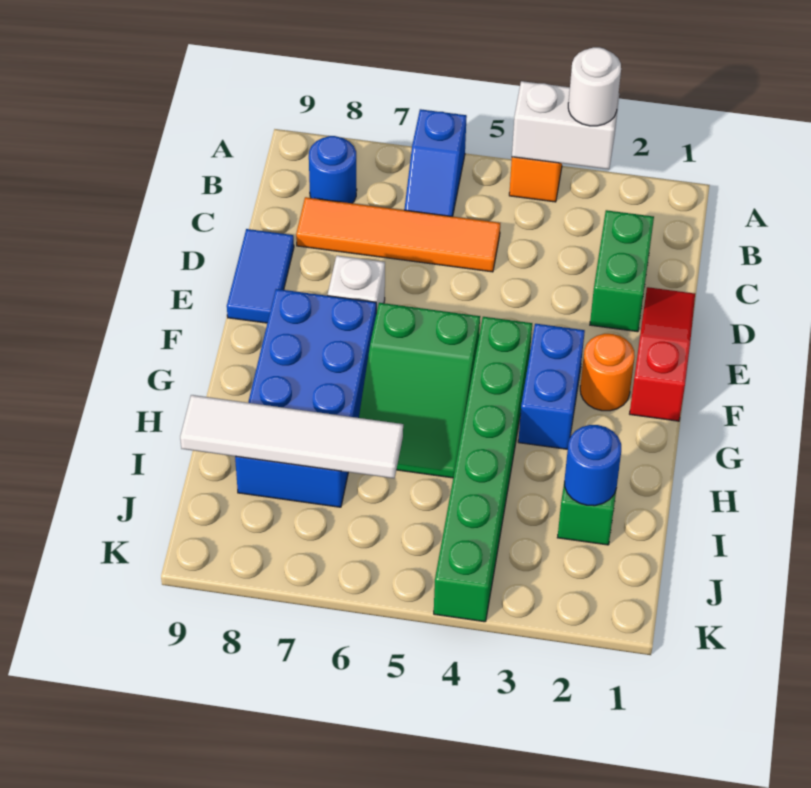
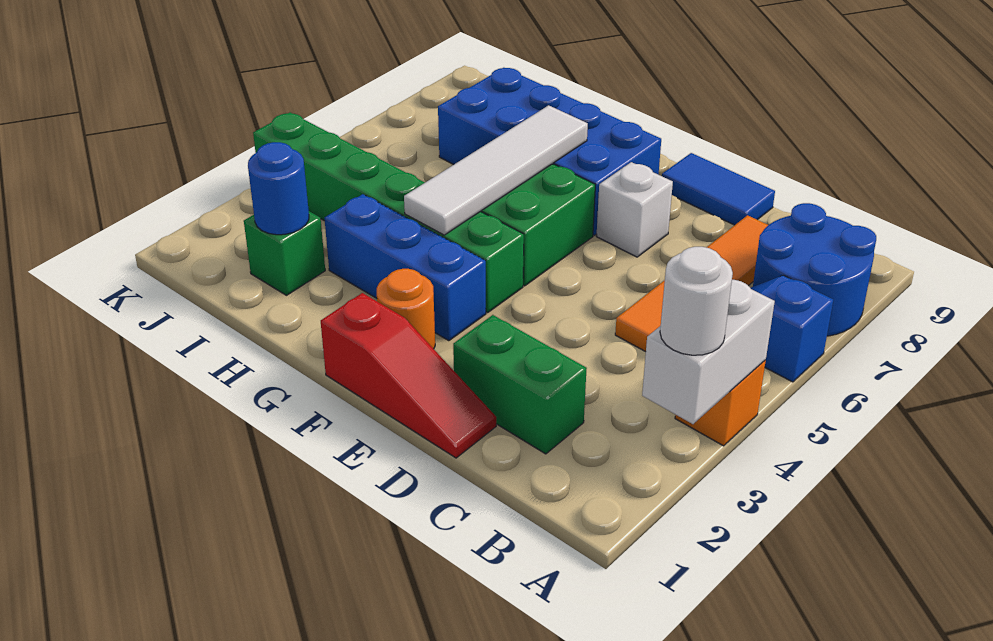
blue round brick B8 level 1 -> blue round brick A7:B8 level 1
blue brick F3:G3 level 1 -> blue brick F3:H3 level 1
white tile I6:I9 level 2 -> white tile G4:G7 level 2

